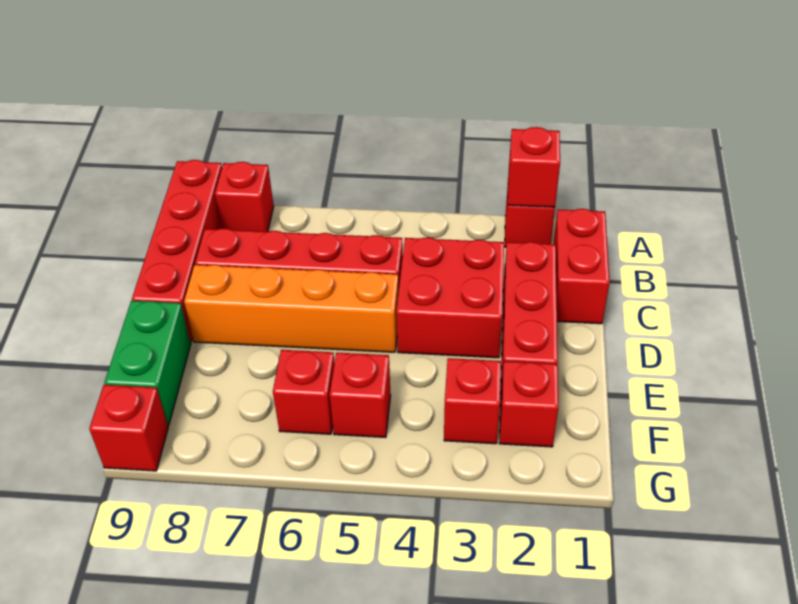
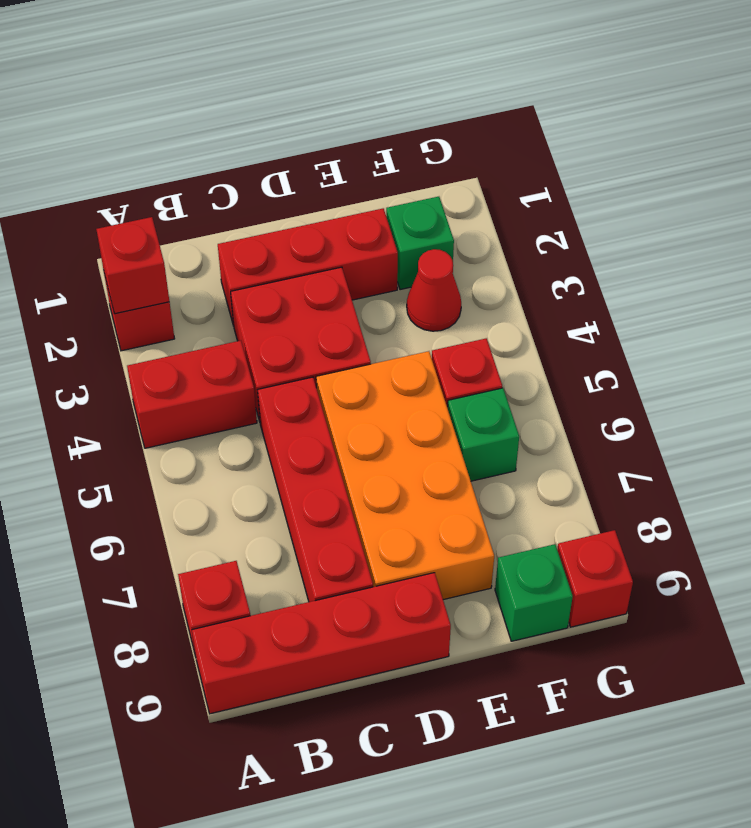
red brick B1:C1 level 1 -> red brick A4:B4 level 1
orange brick D5:D8 level 1 -> orange brick D5:E8 level 1
green brick E9:F9 level 1 -> green brick F9 level 1
red brick F2 level 1 -> green brick F2 level 1
red brick F3 level 1 -> red cone F3 level 1
red brick F6 level 1 -> green brick F6 level 1

